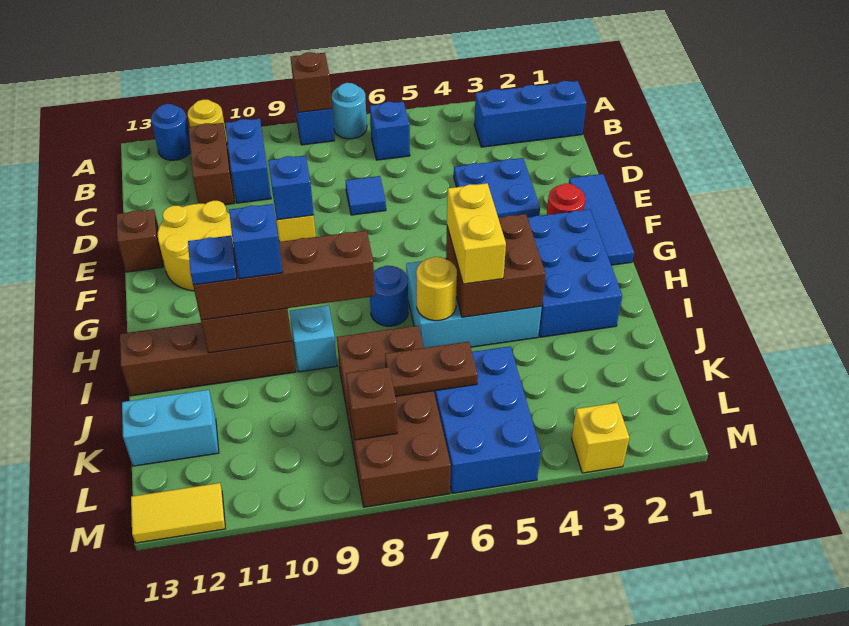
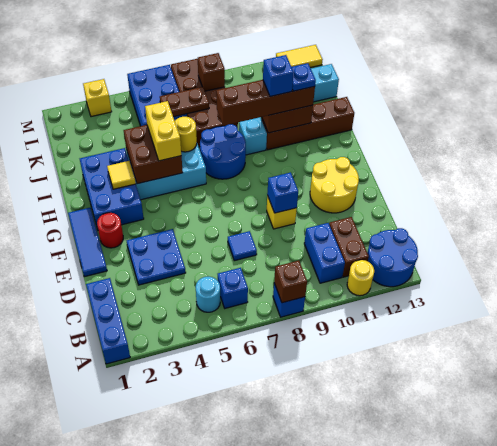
cyan round brick A7 level 1 -> cyan round brick B5 level 1
blue round brick A12 level 1 -> blue round brick A12:B13 level 1
blue brick B1:B3 level 1 -> blue brick A1:C1 level 1
brown brick E13 level 1 -> none
none -> yellow tile H3 level 2
blue round brick H7 level 1 -> blue round brick H7:I8 level 1

